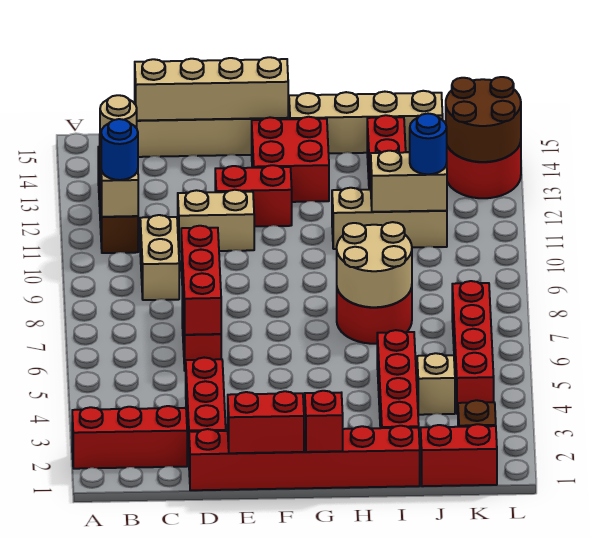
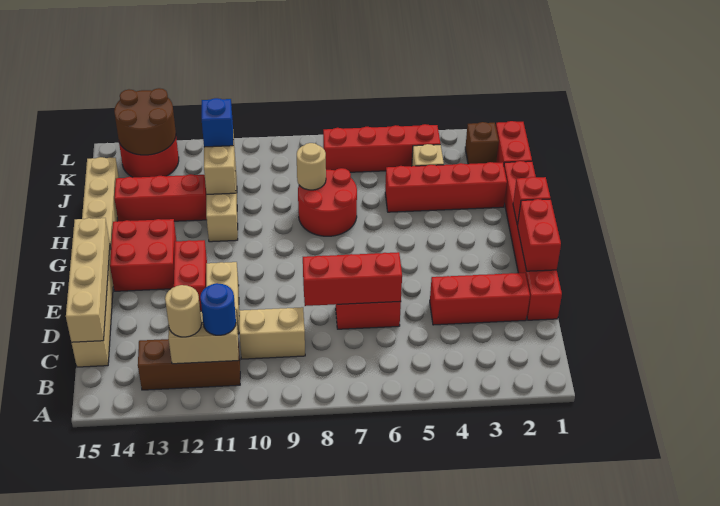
red brick A2:C2 level 1 -> none
tan round brick H7:I8 level 2 -> tan round brick I8 level 2
blue round brick J11 level 3 -> blue brick J11 level 3

